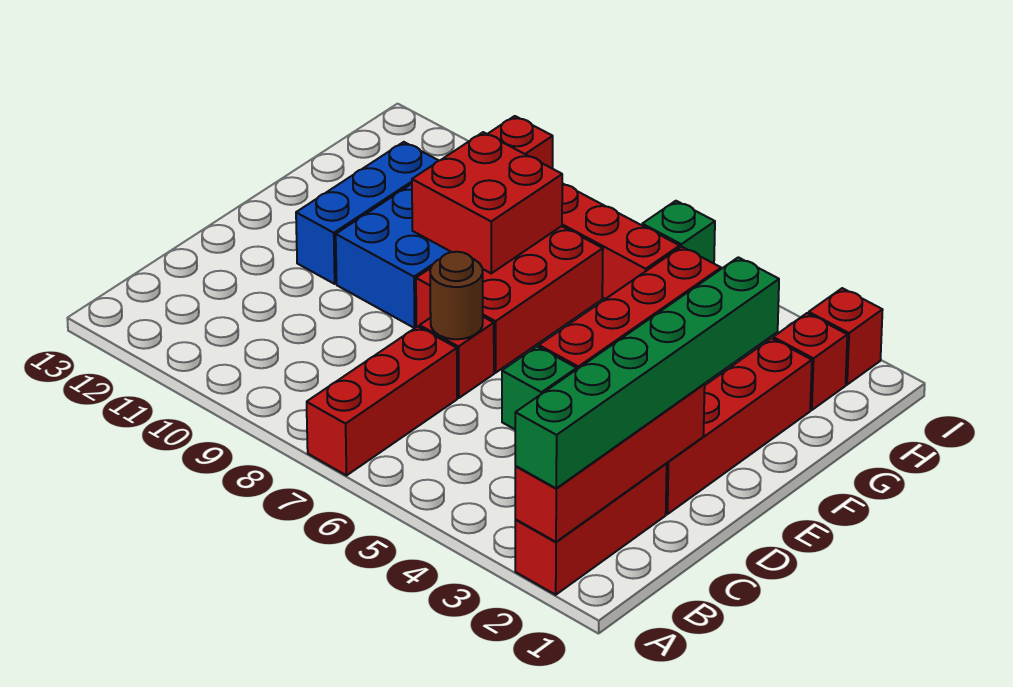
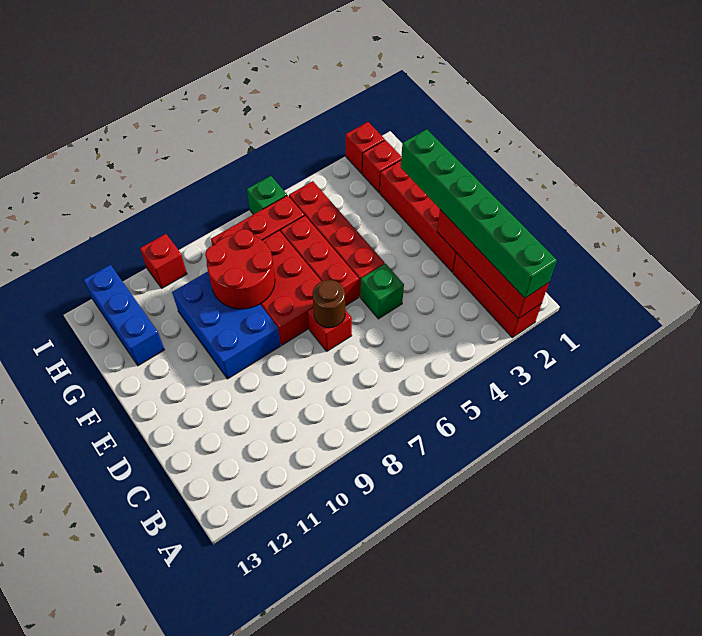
red brick A7:C7 level 1 -> red brick E6:G6 level 1
blue brick E11:G11 level 1 -> blue brick G12:I12 level 1
red brick F8:G9 level 2 -> red round brick F8:G9 level 2

